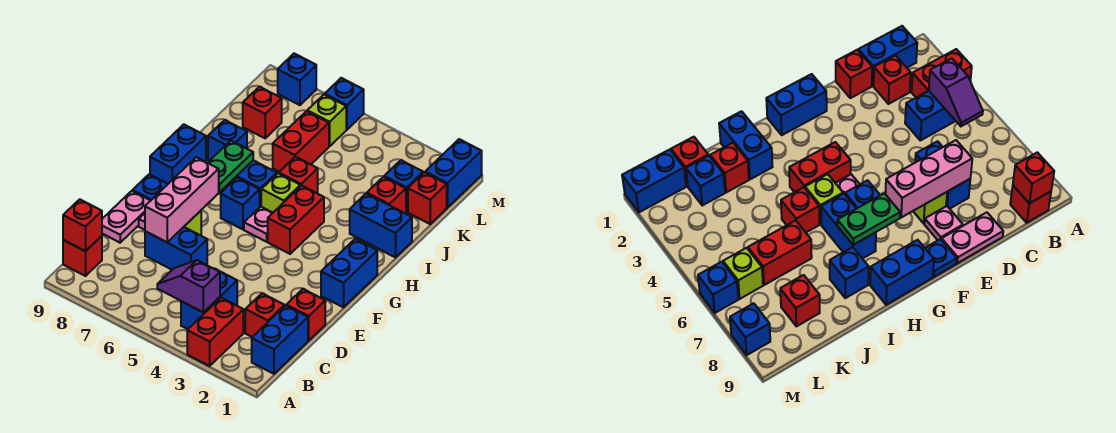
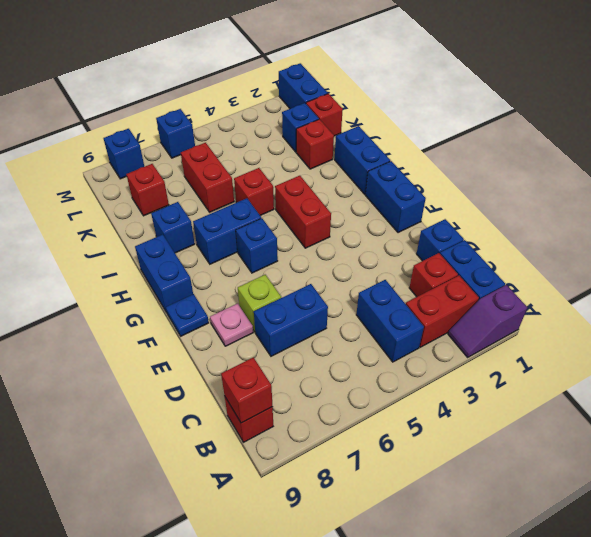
red brick A3:B3 level 1 -> red brick B2:B3 level 1
purple slope B4:B5 level 2 top 4 -> purple slope A1:A2 level 1 top 1
red brick D1 level 1 -> blue brick D1 level 1
pink brick D7:F7 level 2 -> none
pink plate D9:E9 level 1 -> none
pink plate G5 level 1 -> none
green plate G7:H7 level 2 -> none
lime brick H5 level 1 -> none
blue brick I1:I2 level 1 -> blue brick H1:I1 level 1
lime brick L6 level 1 -> none

